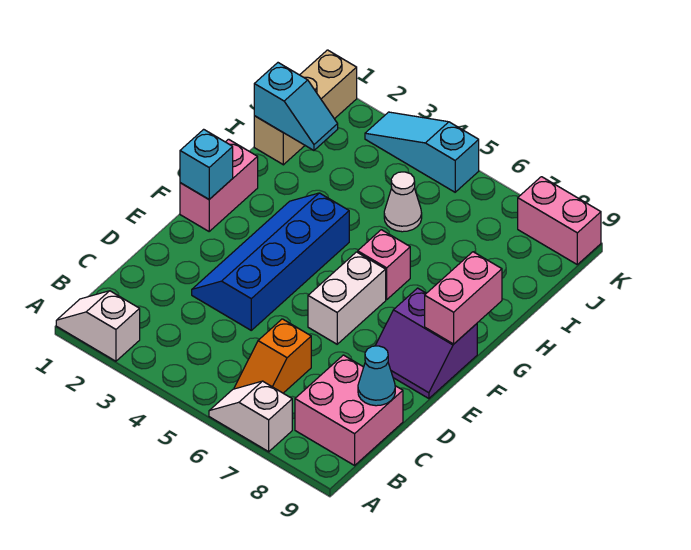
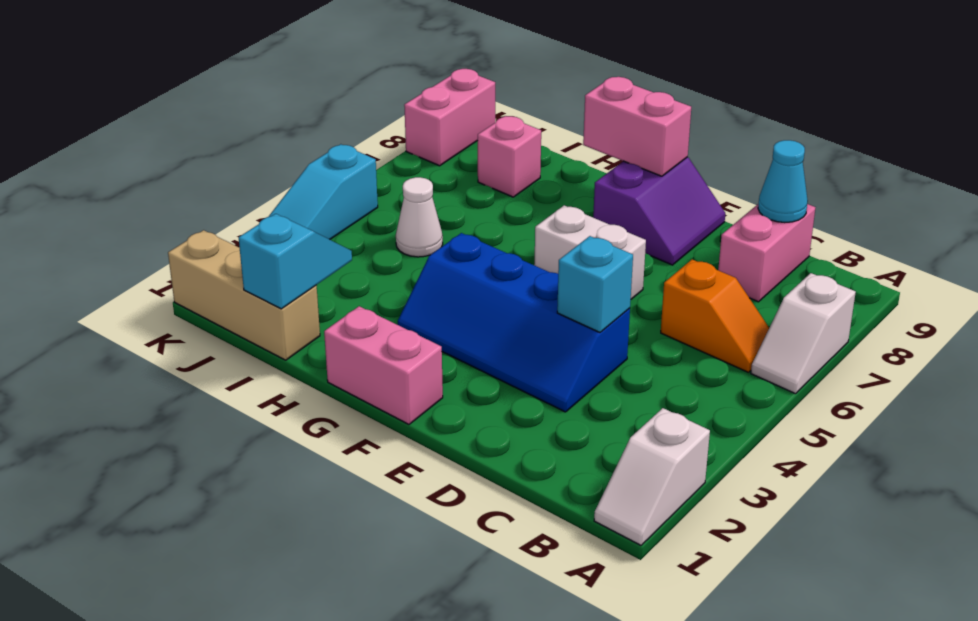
pink brick B8:C9 level 1 -> pink brick C8:C9 level 1
cyan brick F1 level 2 -> cyan brick D4 level 2
pink brick G6 level 1 -> pink brick I8 level 1

